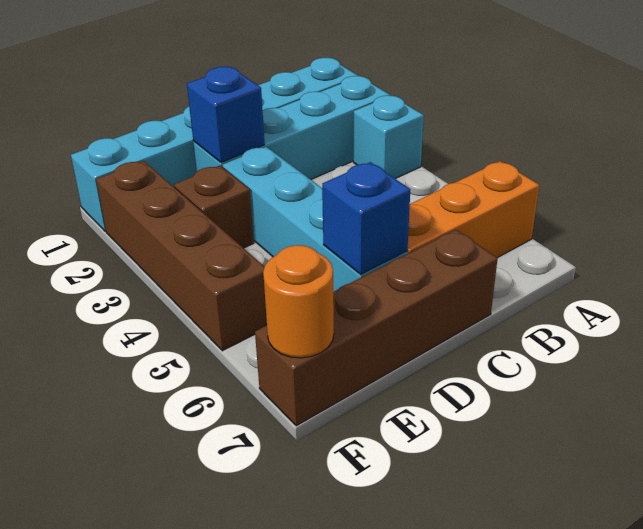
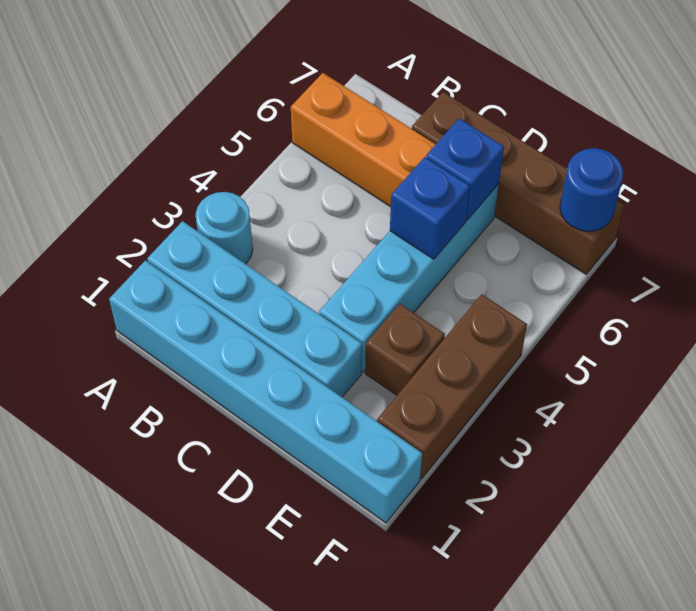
cyan brick A3 level 1 -> cyan round brick A3 level 1
blue brick D2 level 2 -> blue brick D5 level 2
brown brick F2:F5 level 1 -> brown brick F2:F4 level 1
orange round brick F7 level 2 -> blue round brick F7 level 2

